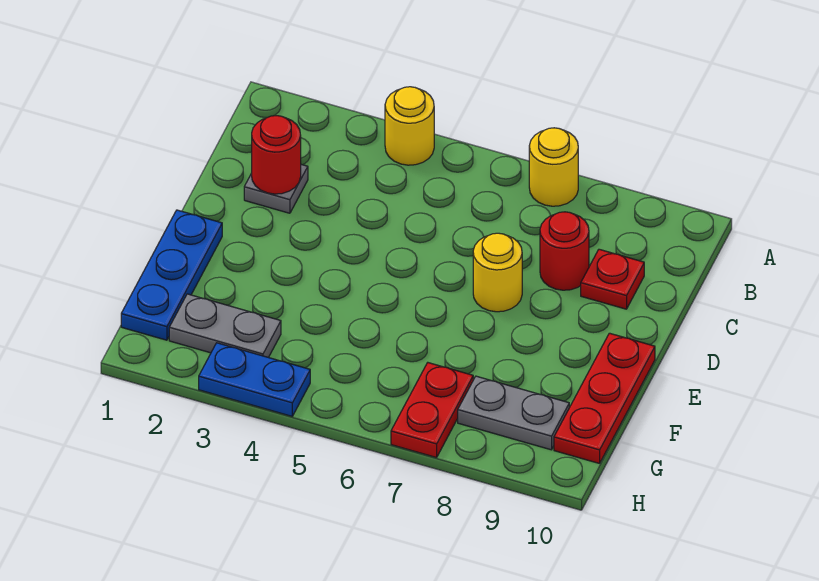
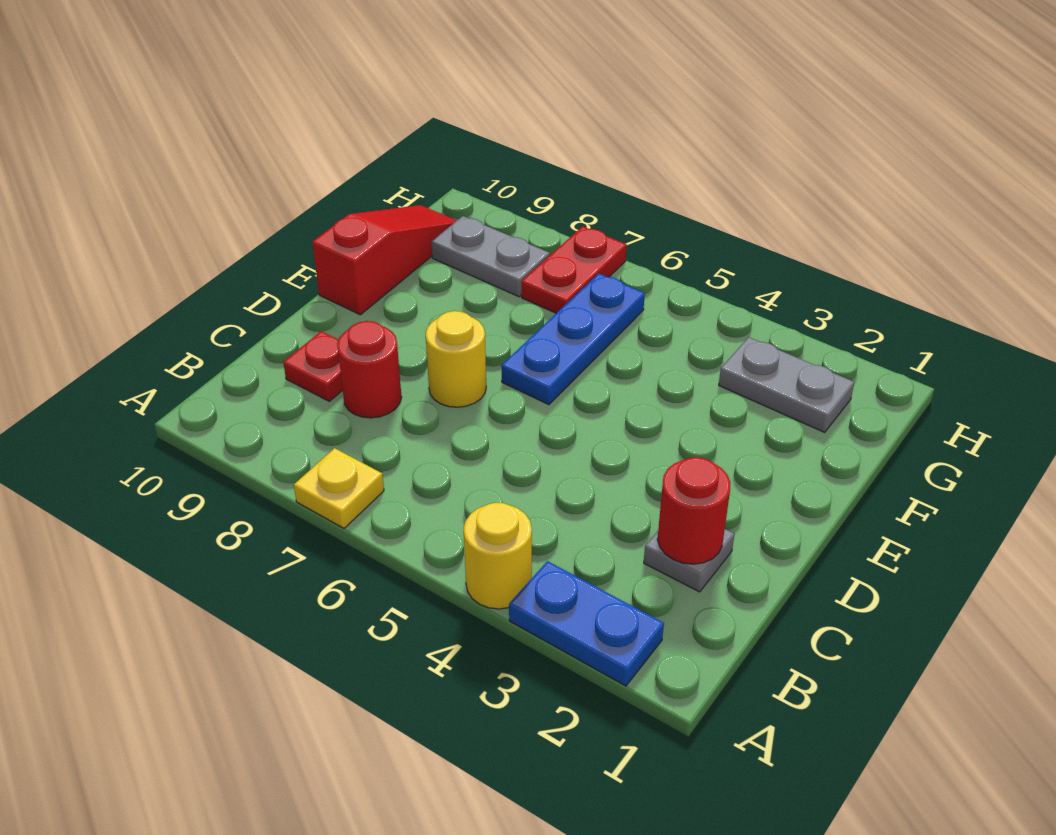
yellow round brick A7 level 1 -> yellow plate A7 level 1
blue plate E1:G1 level 1 -> blue plate E6:G6 level 1
red plate E10:G10 level 1 -> red slope E10:G10 level 1 top E
blue plate H3:H4 level 1 -> blue plate A2:A3 level 1

